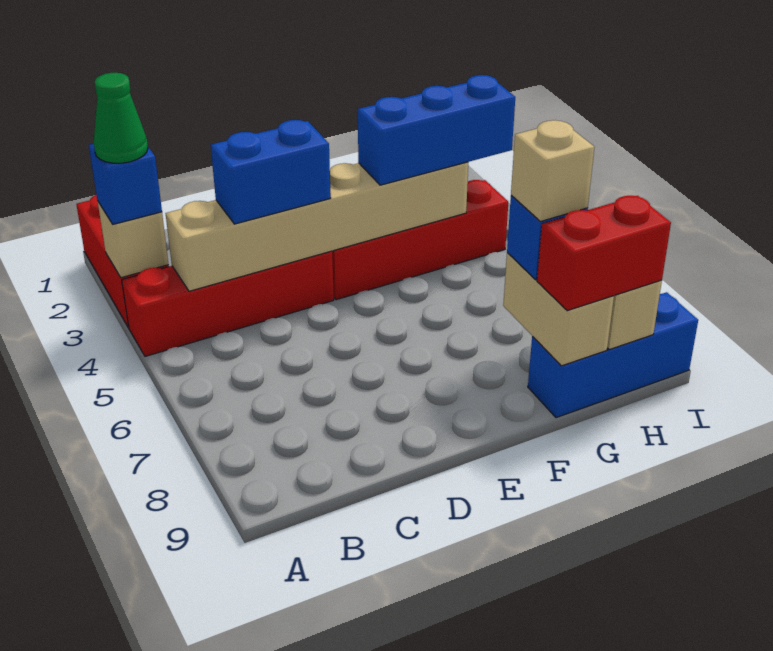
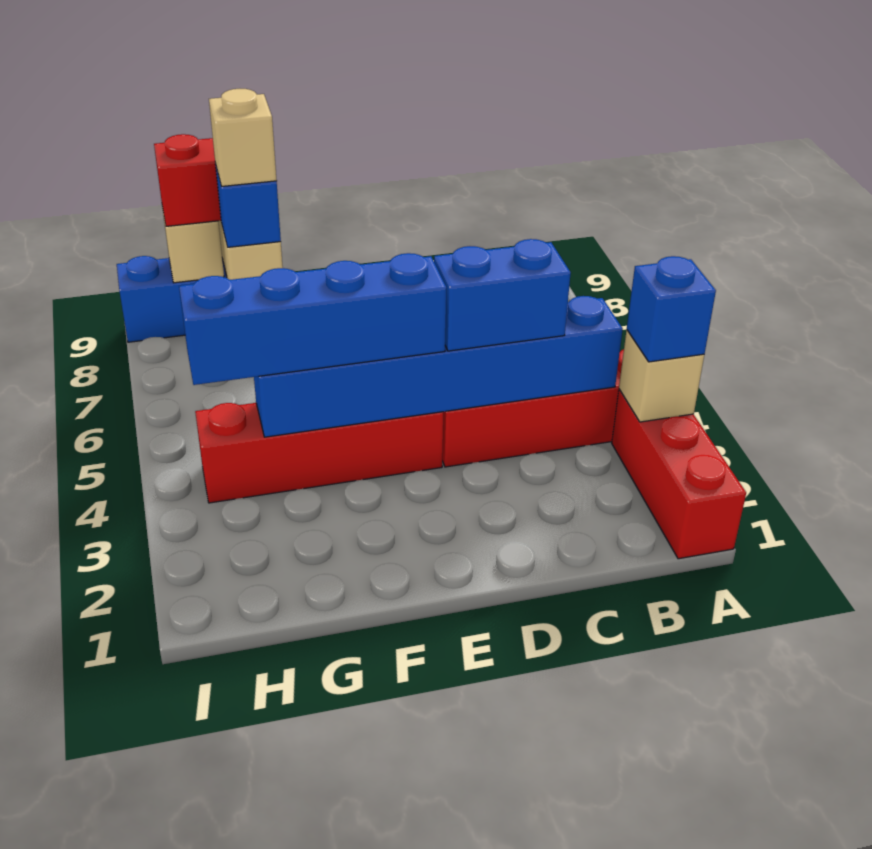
green cone A3 level 4 -> none
tan brick B4:G4 level 2 -> blue brick B4:G4 level 2
blue brick F4:H4 level 3 -> blue brick E4:H4 level 3

